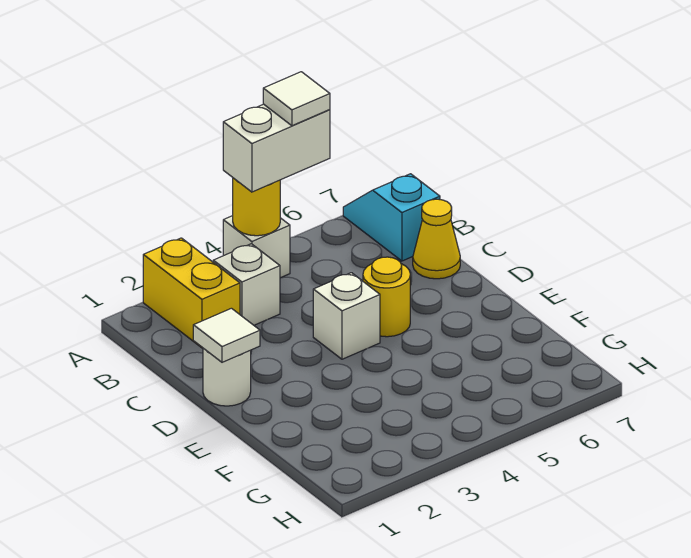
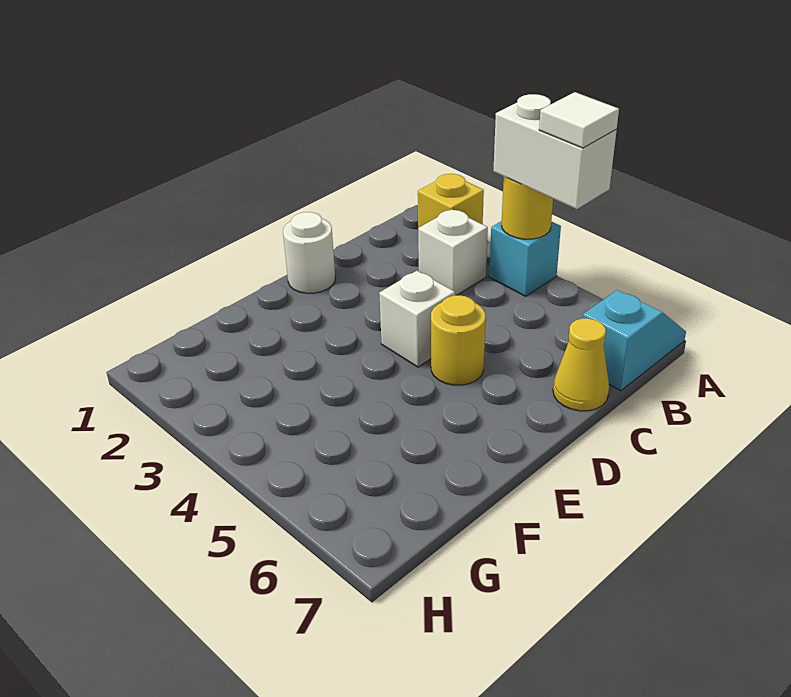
yellow brick A2:B2 level 1 -> yellow brick A2 level 1
white brick A4 level 1 -> cyan brick A4 level 1
white tile D1 level 2 -> none

